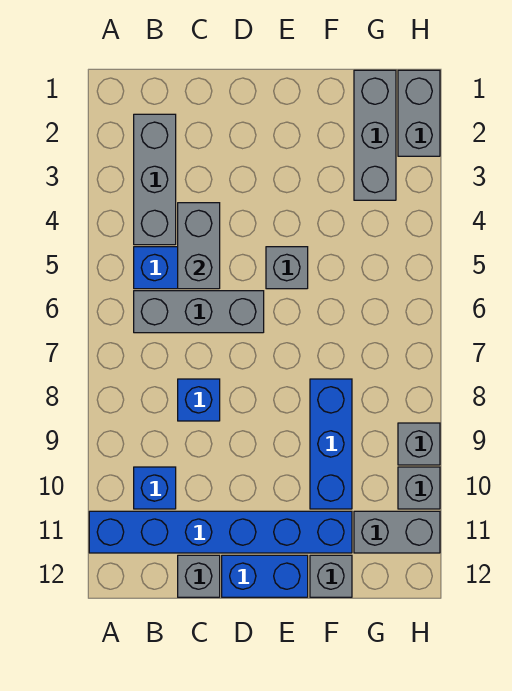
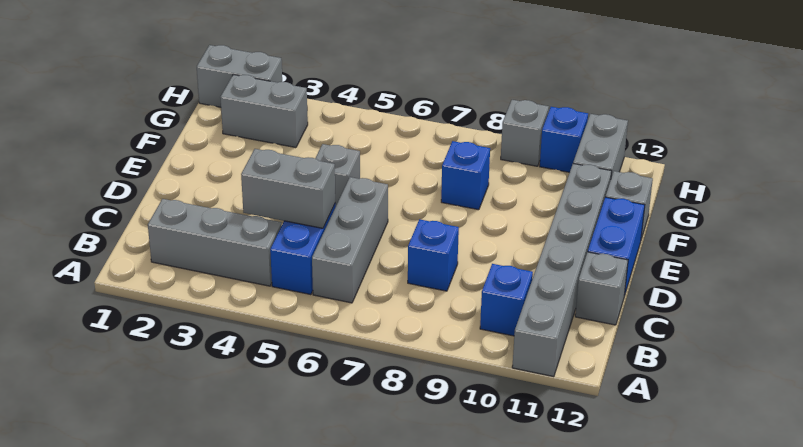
blue brick A11:F11 level 1 -> grey brick A11:F11 level 1
blue brick F8:F10 level 1 -> blue brick F8 level 1
grey brick G1:G3 level 1 -> grey brick G2:G3 level 1
grey brick H10 level 1 -> blue brick H10 level 1

